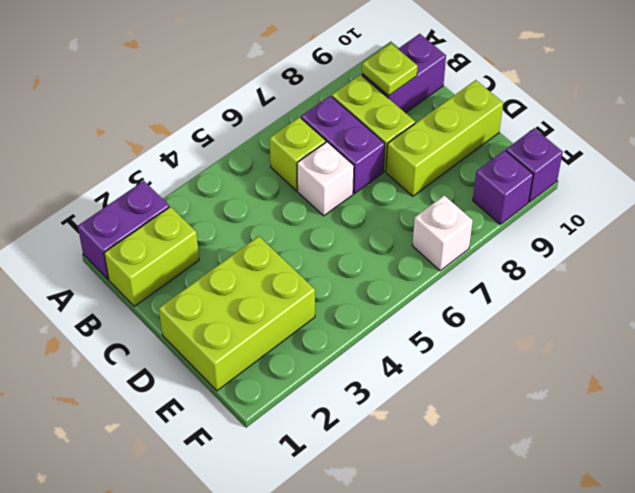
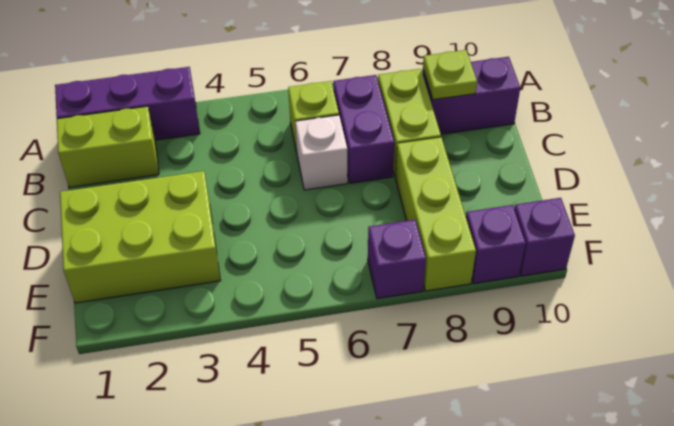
purple brick A1:A2 level 1 -> purple brick A1:A3 level 1
lime brick D8:D10 level 1 -> lime brick D8:F8 level 1
white brick F7 level 1 -> purple brick F7 level 1

